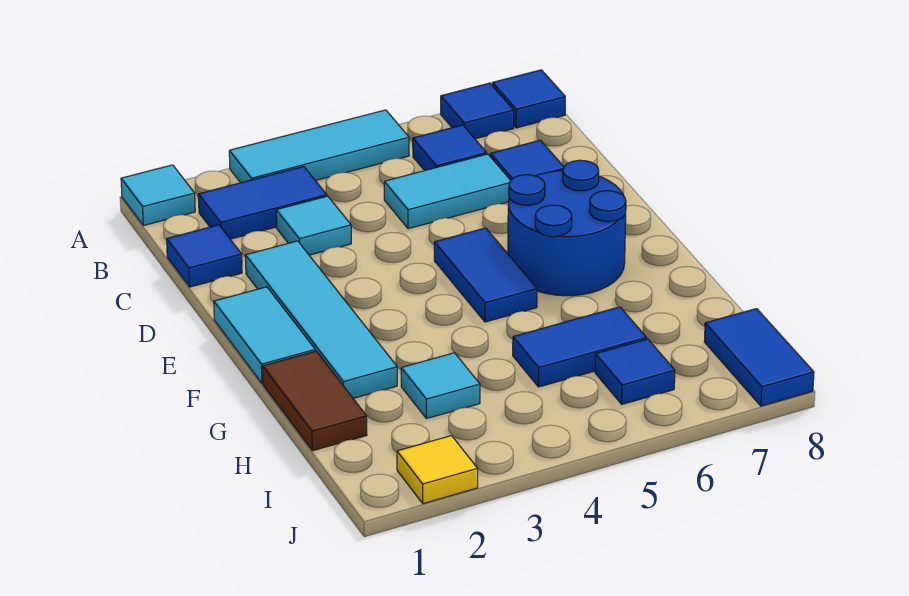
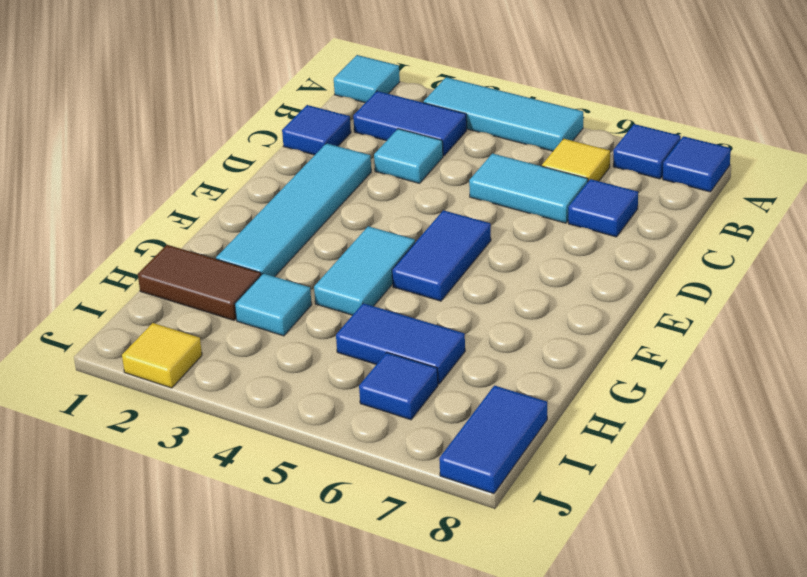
blue tile B6 level 1 -> yellow tile B6 level 1
cyan tile E1:F1 level 1 -> cyan tile F4:G4 level 1
blue round brick E6:F7 level 1 -> none
brown tile G1:H1 level 1 -> brown tile H1:H2 level 1

